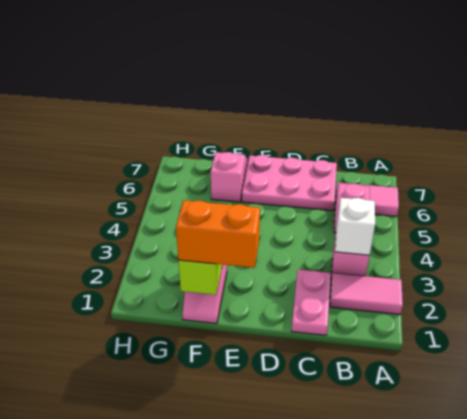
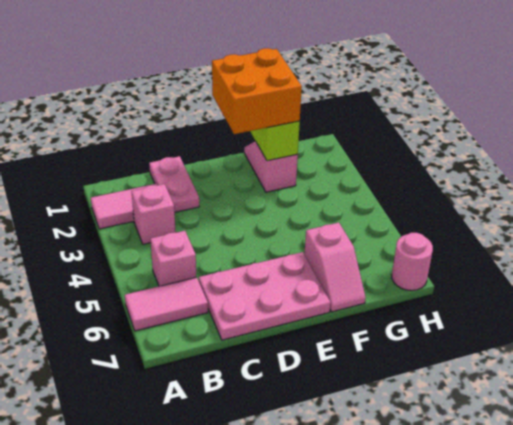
white brick B3 level 2 -> none
orange brick E1:F1 level 3 -> orange brick E1:F2 level 3
none -> pink round brick H7 level 1

